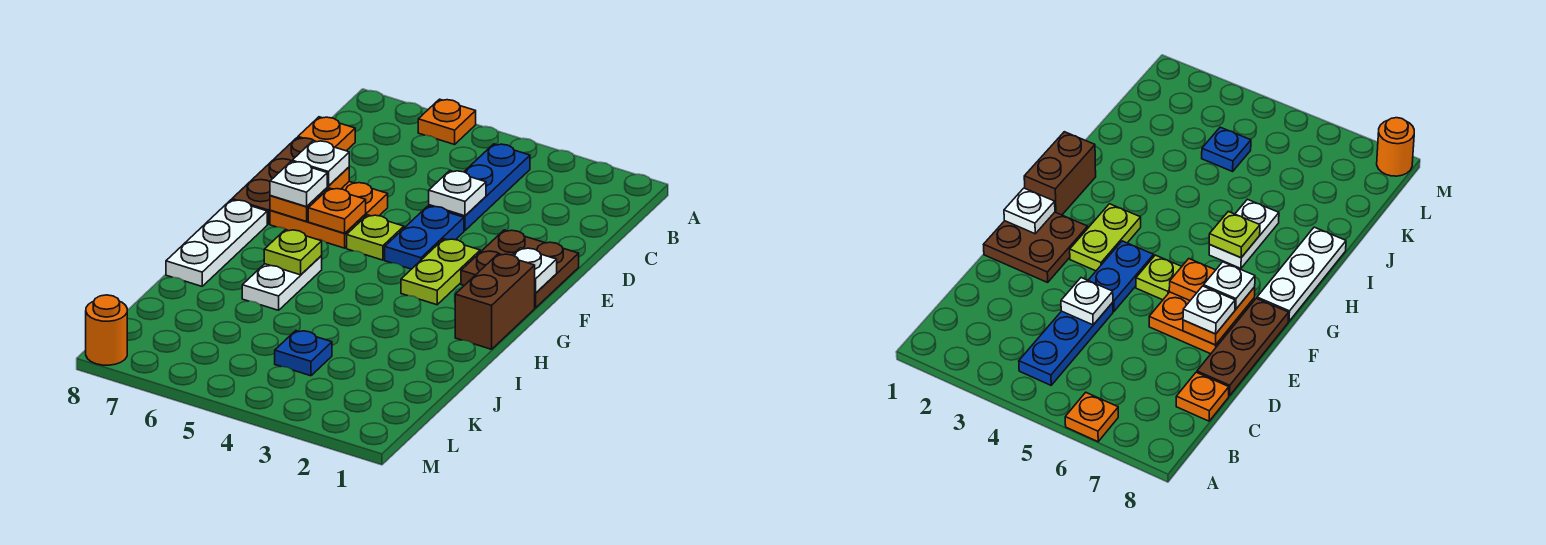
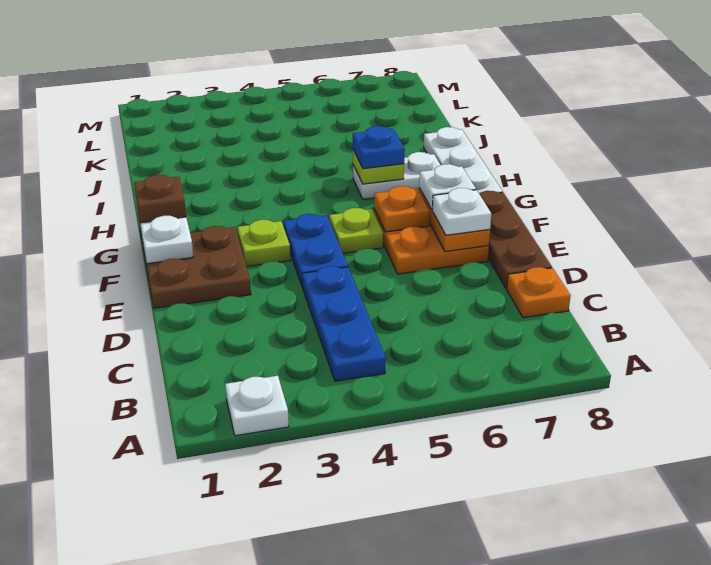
orange plate A6 level 1 -> none
white plate D4 level 2 -> white plate A2 level 1
lime plate F3:G3 level 1 -> lime plate F3 level 1
brown brick G1:H1 level 1 -> brown brick G1 level 1
white plate H6:I6 level 1 -> white plate H6:H7 level 1
blue plate K4 level 1 -> blue plate H6 level 3
orange round brick M8 level 1 -> none

